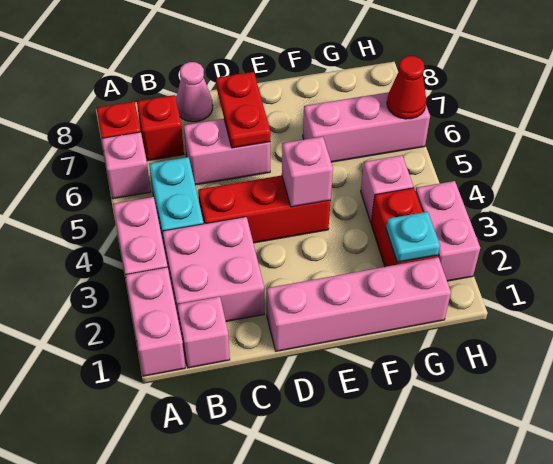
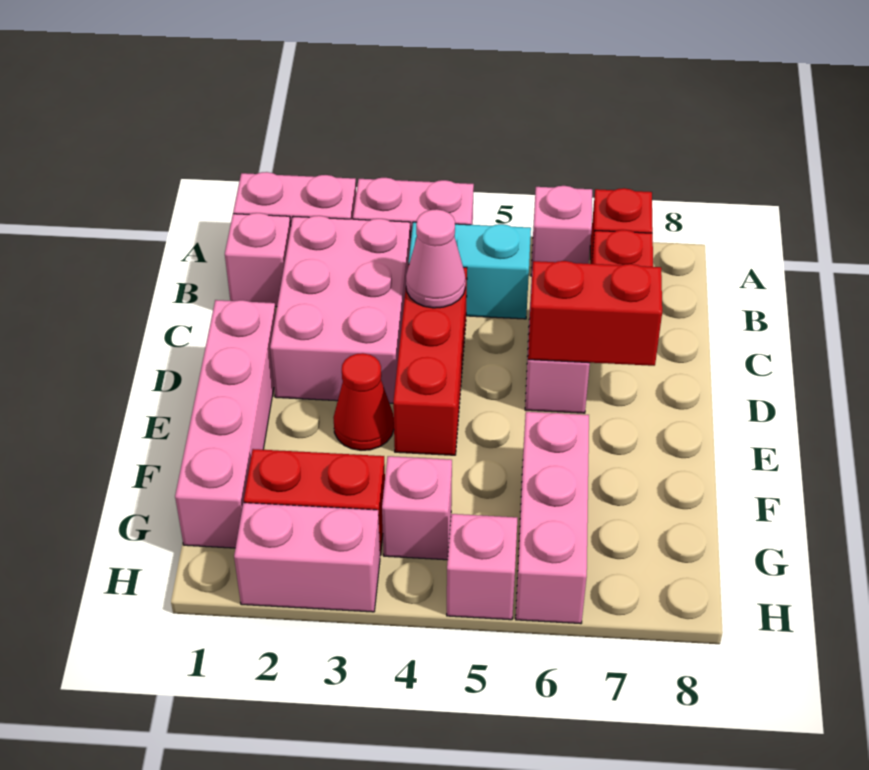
pink brick B2:C3 level 1 -> pink brick B2:D3 level 1
pink cone C8 level 1 -> pink cone C4 level 2
red plate D6:D7 level 2 -> red brick D6:D7 level 2
pink brick E4 level 2 -> pink brick H5 level 1
cyan plate G2 level 2 -> none
red cone H6 level 2 -> red cone E3 level 1

